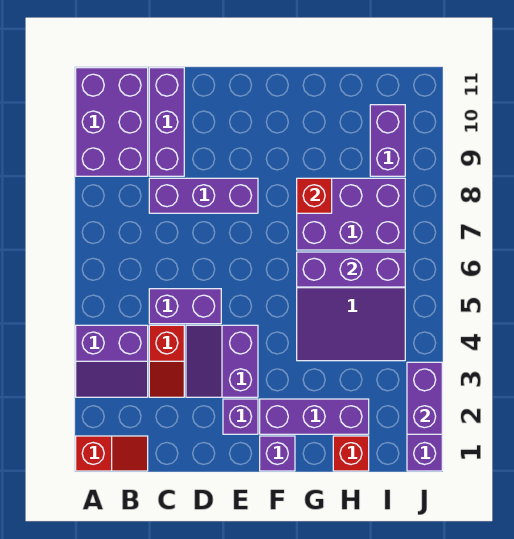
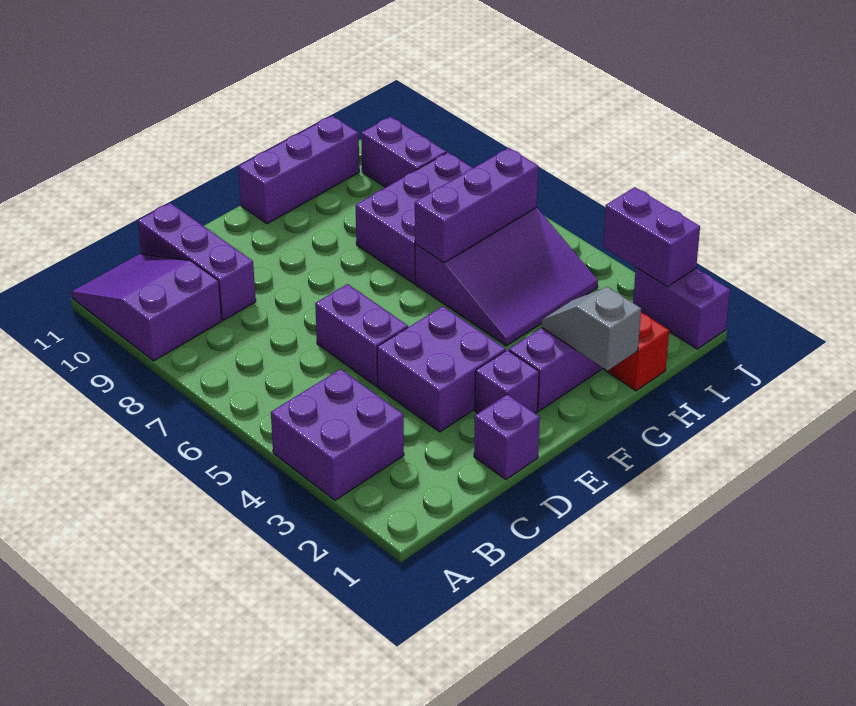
red slope A1:B1 level 1 top A -> none
purple slope A3:B4 level 1 top 4 -> purple brick A3:B4 level 1
purple brick A9:B11 level 1 -> purple slope A9:B11 level 1 top 9
red slope C3:C4 level 1 top 4 -> none
purple brick C5:D5 level 1 -> purple brick D5:D6 level 1
purple brick C8:E8 level 1 -> purple brick F11:H11 level 1
purple slope D3:E4 level 1 top E -> purple brick D3:E4 level 1
purple brick F1 level 1 -> purple brick D1 level 1
none -> grey slope G1:G2 level 2 top 1
red brick G8 level 2 -> none

